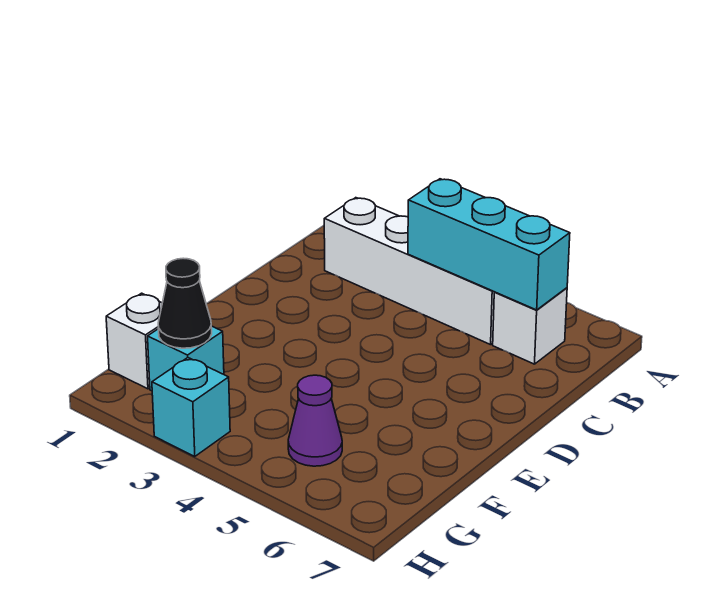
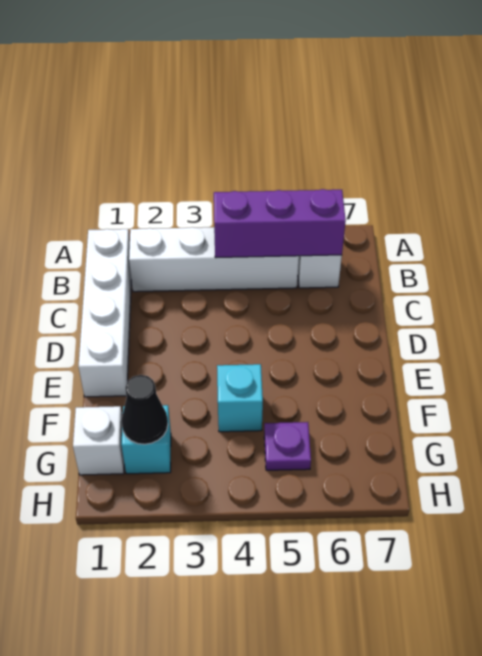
none -> white brick B1:E1 level 1
cyan brick B4:B6 level 2 -> purple brick B4:B6 level 2
purple cone G5 level 1 -> purple plate G5 level 1
cyan brick H3 level 1 -> cyan brick F4 level 1

